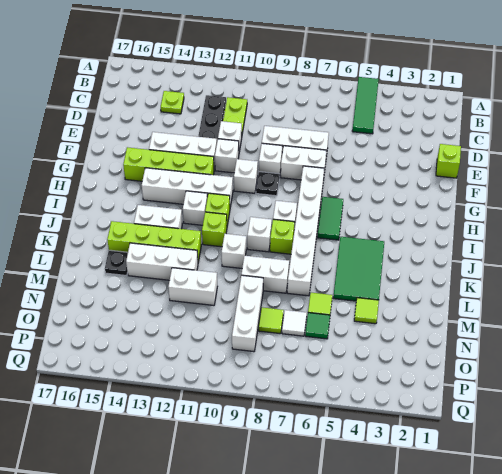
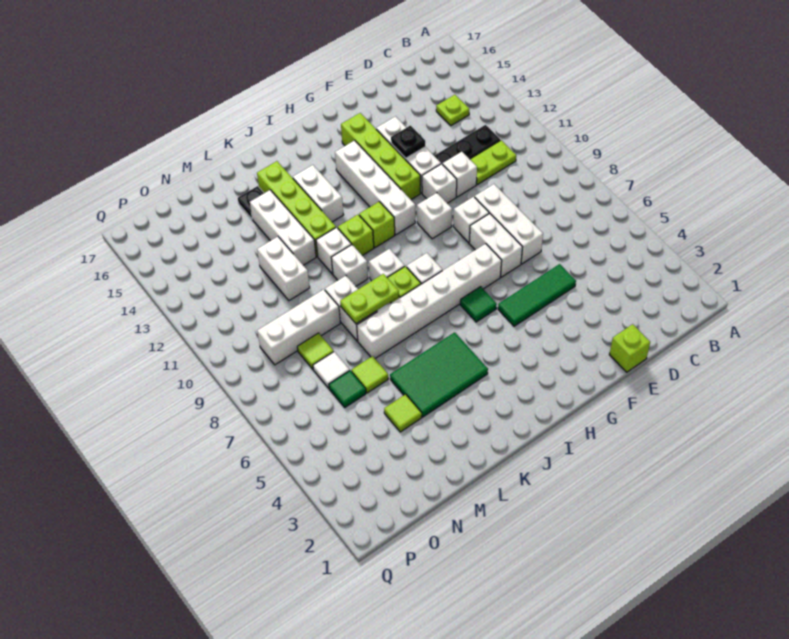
green tile A5:C5 level 1 -> green tile E5:G5 level 1
black plate G9 level 1 -> black plate F13 level 2
green tile H6:I6 level 1 -> green tile H6 level 1
white brick I12 level 1 -> white brick K11 level 1
none -> lime plate K8:L8 level 2

